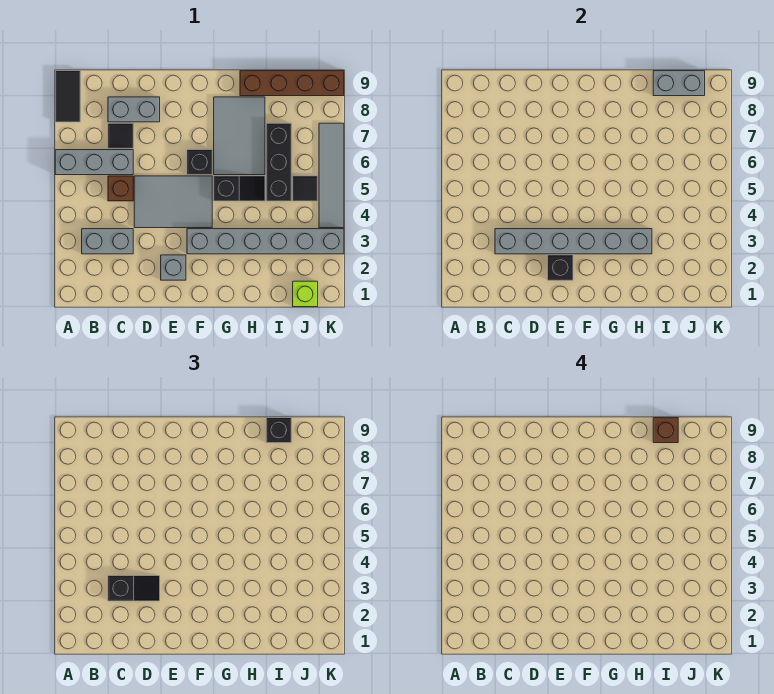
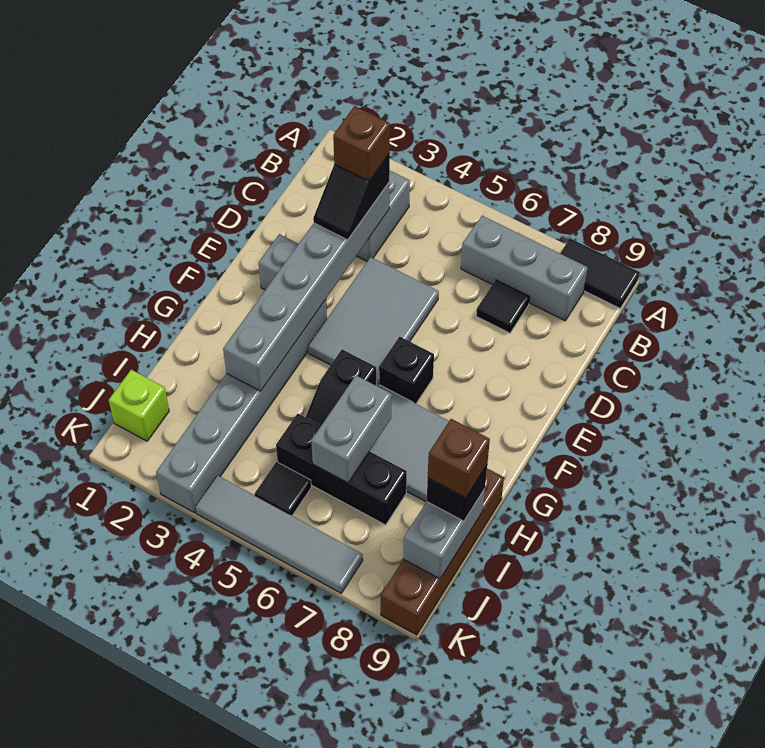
grey brick A6:C6 level 1 -> grey brick B6:B8 level 1
brown brick C5 level 1 -> brown brick C3 level 4
grey brick C8:D8 level 1 -> grey brick H6:I6 level 2
black brick E2 level 2 -> none

